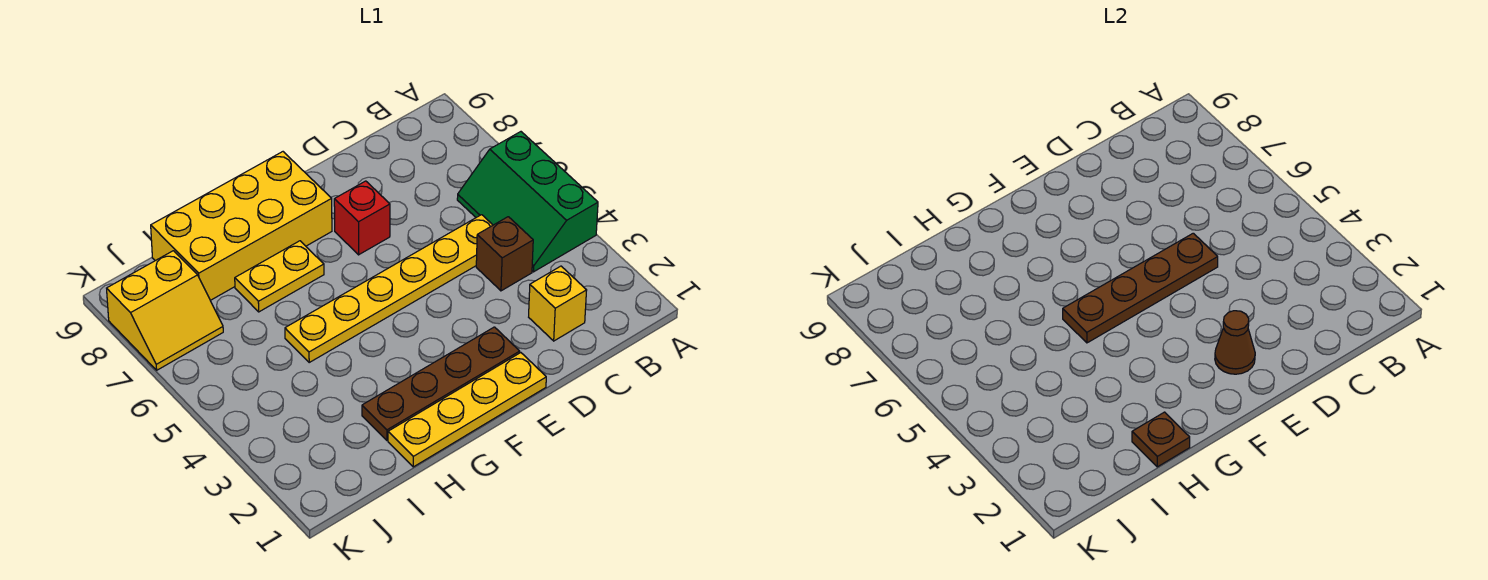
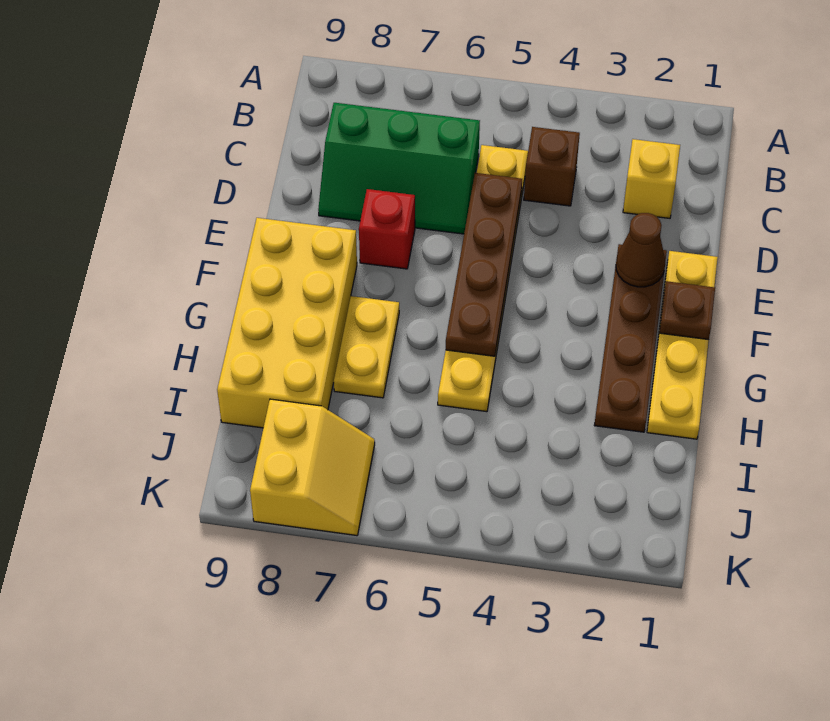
green slope A4:B6 level 1 top A -> green slope C6:D8 level 1 top C
brown plate H1 level 2 -> brown plate F1 level 2

